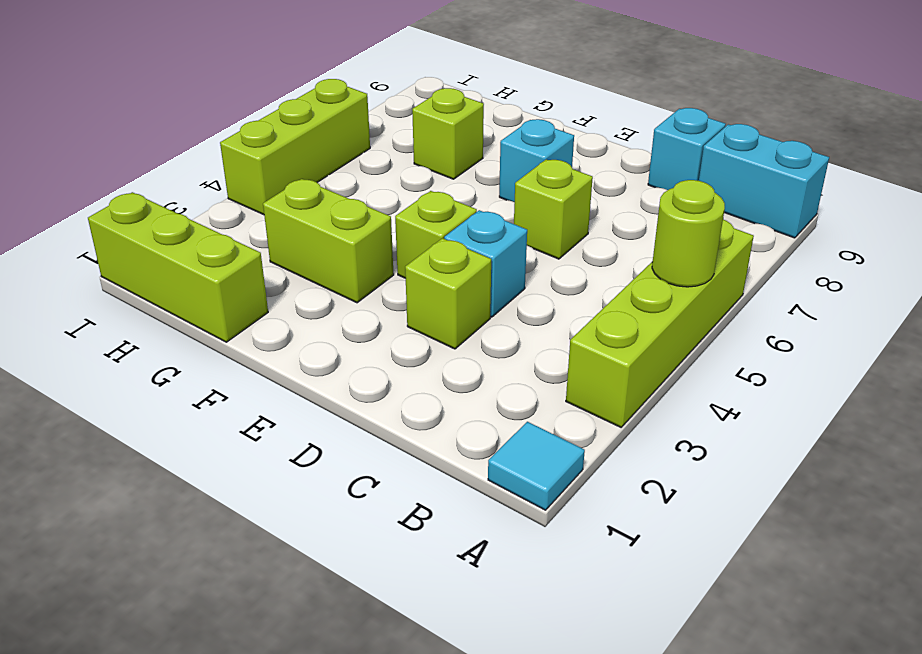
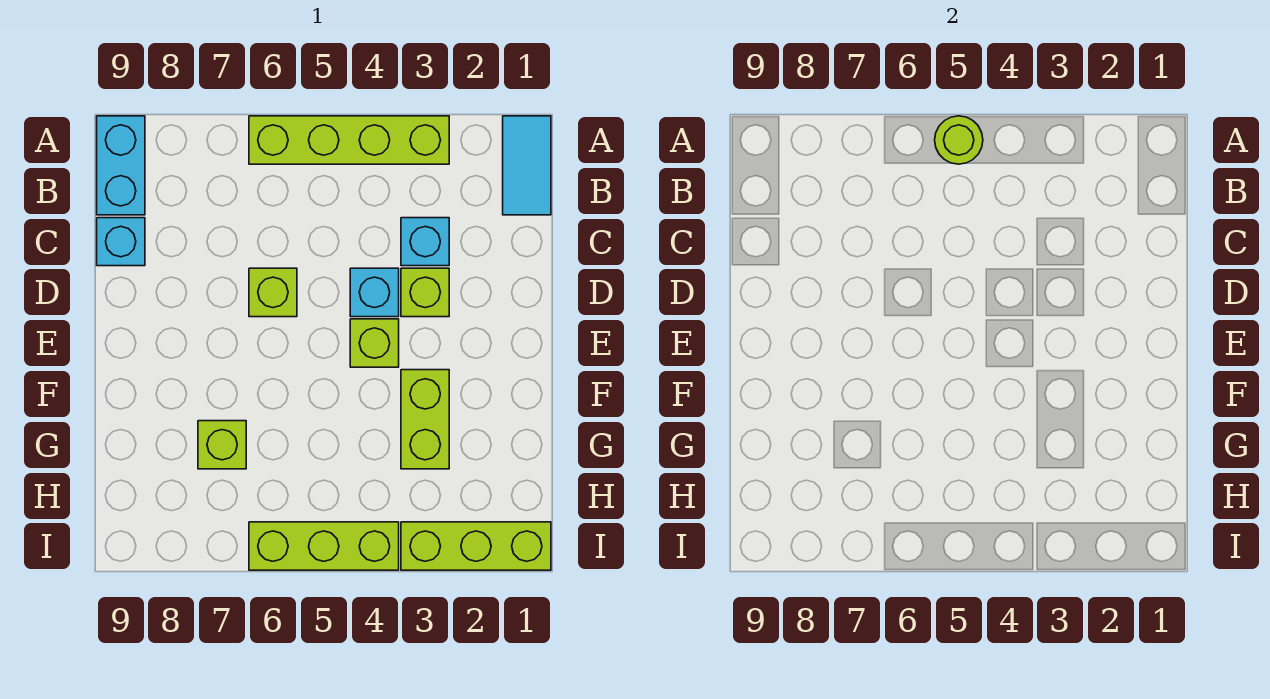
cyan tile A1 level 1 -> cyan tile A1:B1 level 1
cyan brick E7 level 1 -> cyan brick C3 level 1
lime brick G1:I1 level 1 -> lime brick I1:I3 level 1

